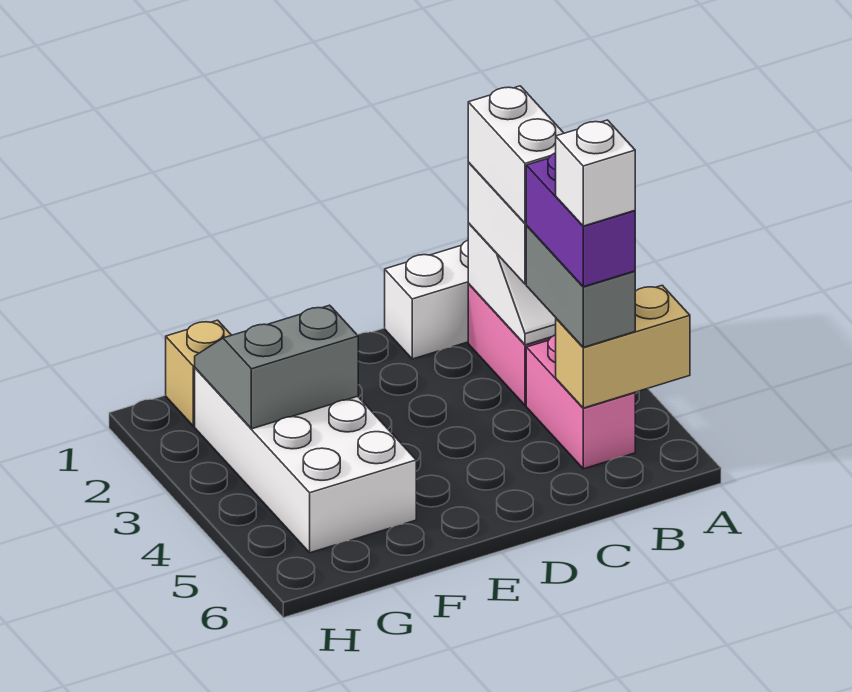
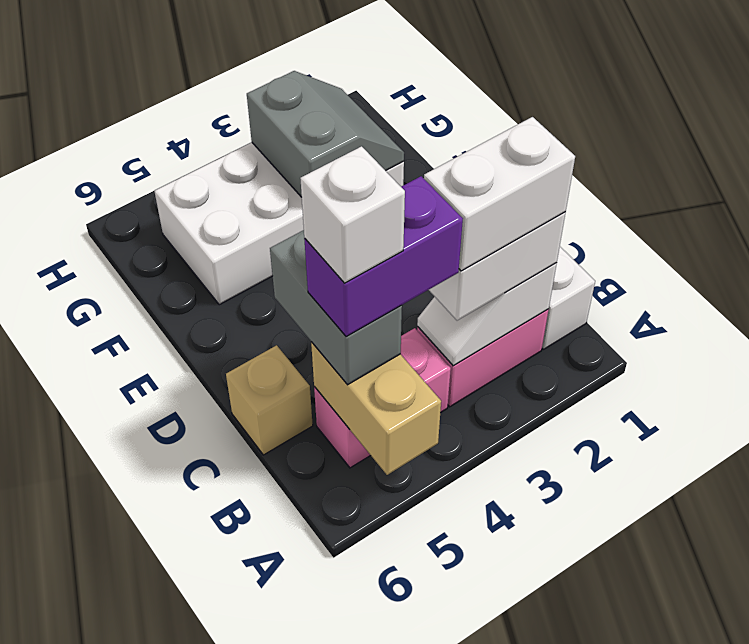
grey brick B4:B5 level 3 -> grey brick B5:C5 level 3
tan brick G1 level 1 -> tan brick C6 level 1

